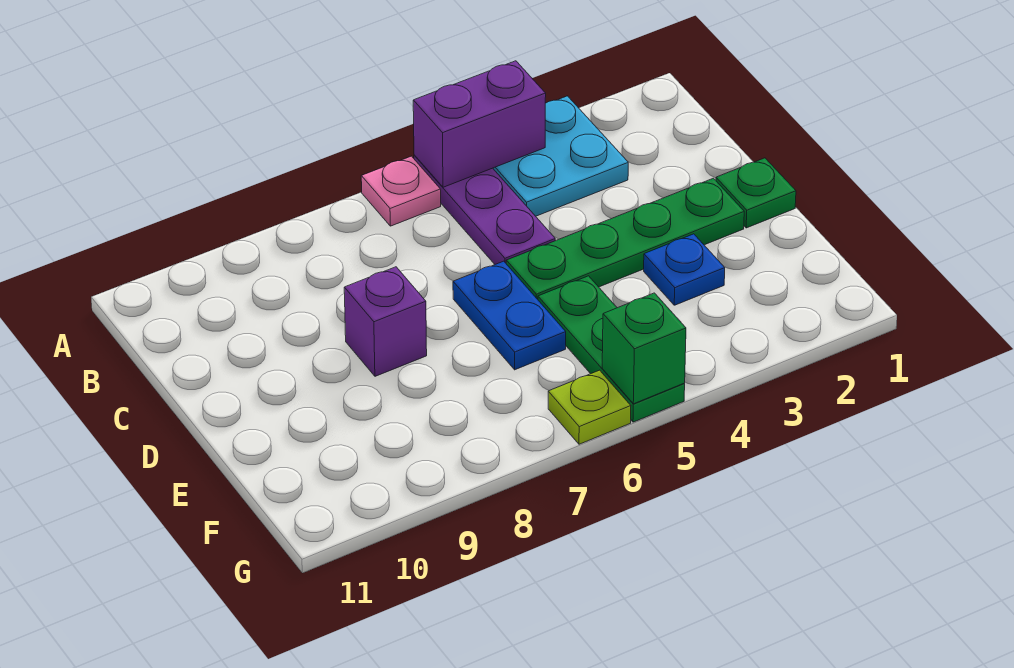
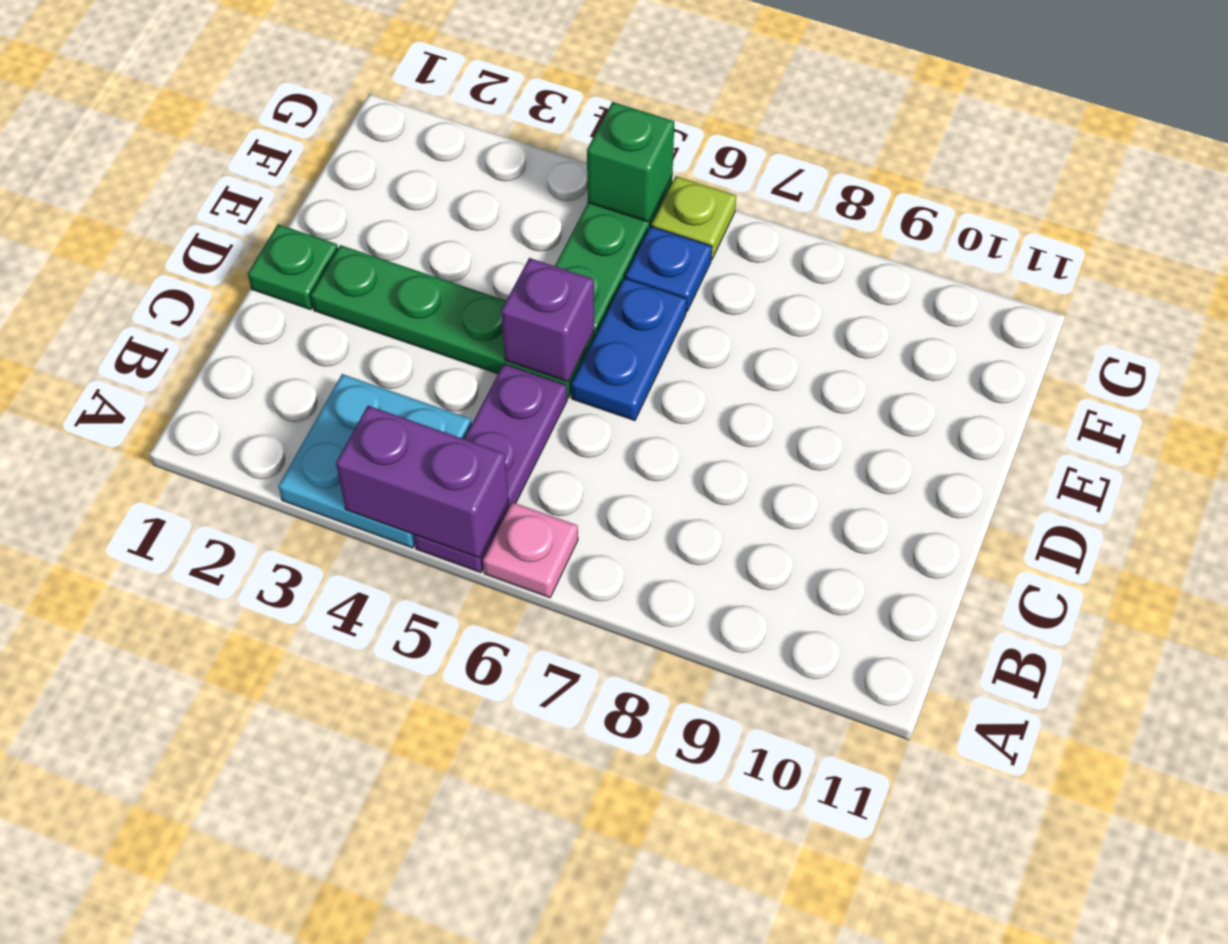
purple brick D8 level 1 -> purple brick D5 level 2
blue plate E3 level 1 -> blue plate F6 level 1

